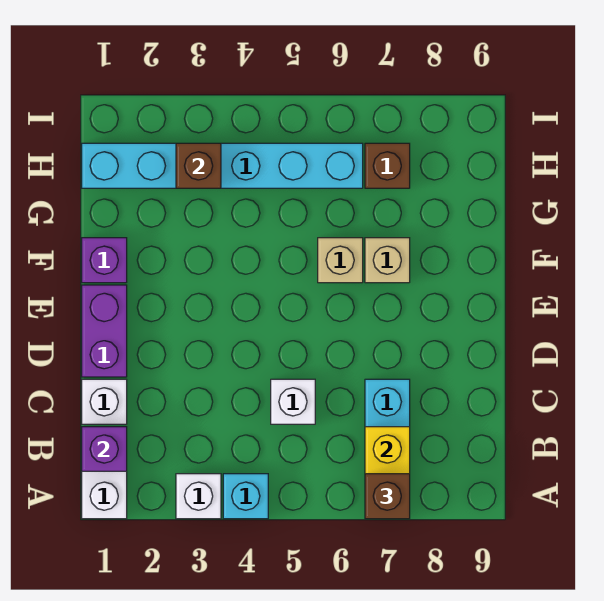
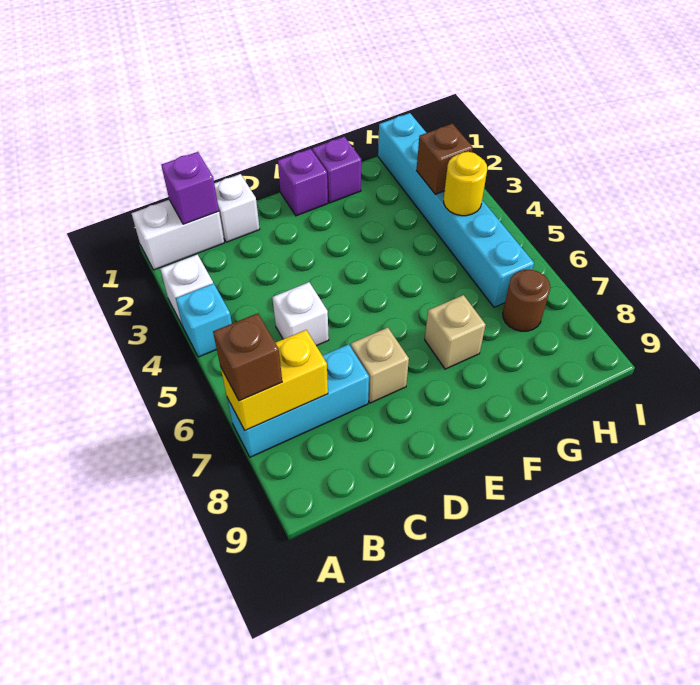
purple brick D1:E1 level 1 -> purple brick E1 level 1
tan brick F6 level 1 -> tan brick D7 level 1
none -> yellow round brick H4 level 2
brown brick H7 level 1 -> brown round brick H7 level 1

